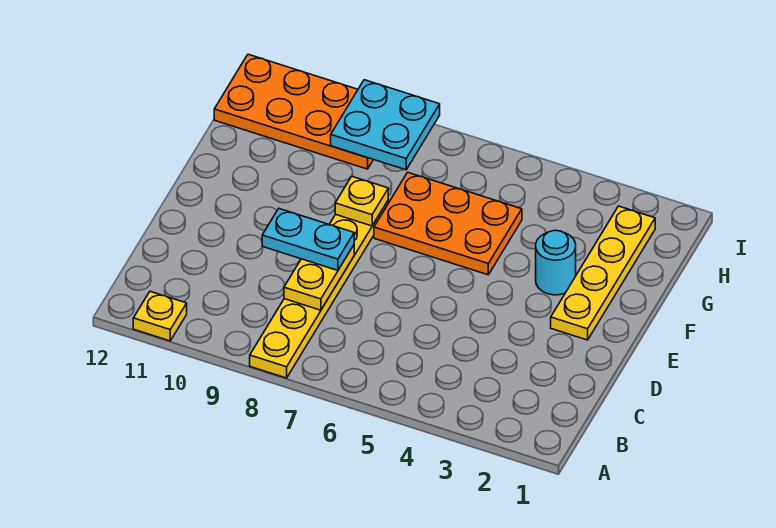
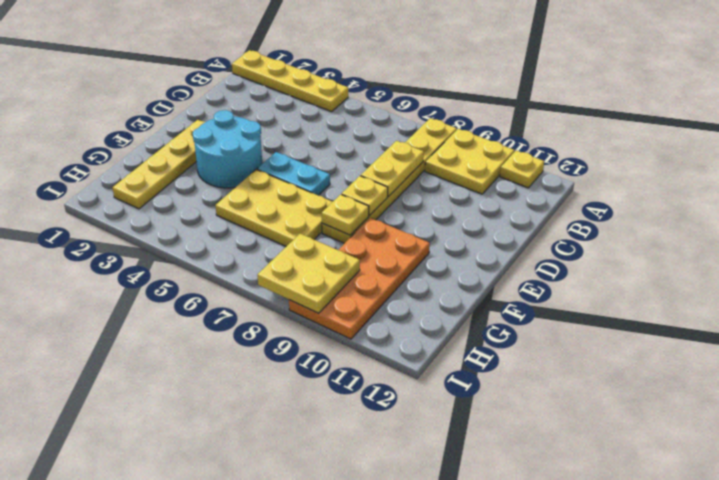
none -> yellow plate A1:A4 level 1
none -> yellow plate A9:B10 level 1
cyan plate D8:D9 level 3 -> cyan plate E5:E6 level 1
none -> yellow plate E8 level 2
cyan round brick F3 level 1 -> cyan round brick E3:F4 level 1
orange plate F5:G7 level 1 -> yellow plate F5:G7 level 1
cyan plate H8:I9 level 2 -> yellow plate H8:I9 level 2
orange plate H9:I12 level 1 -> orange plate F9:I10 level 1

